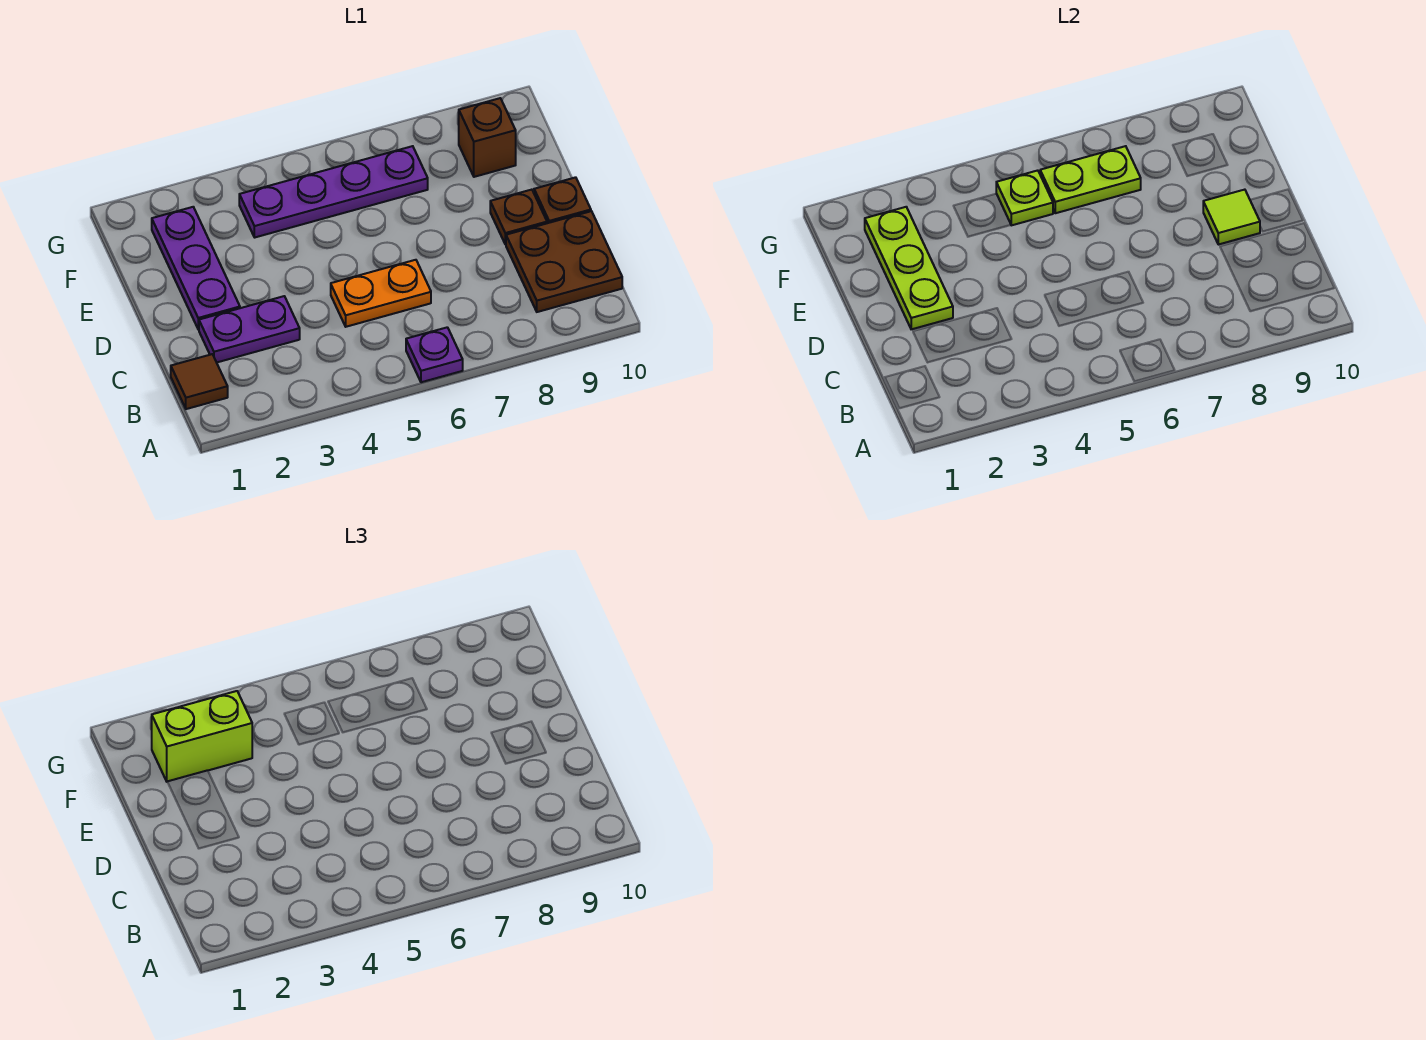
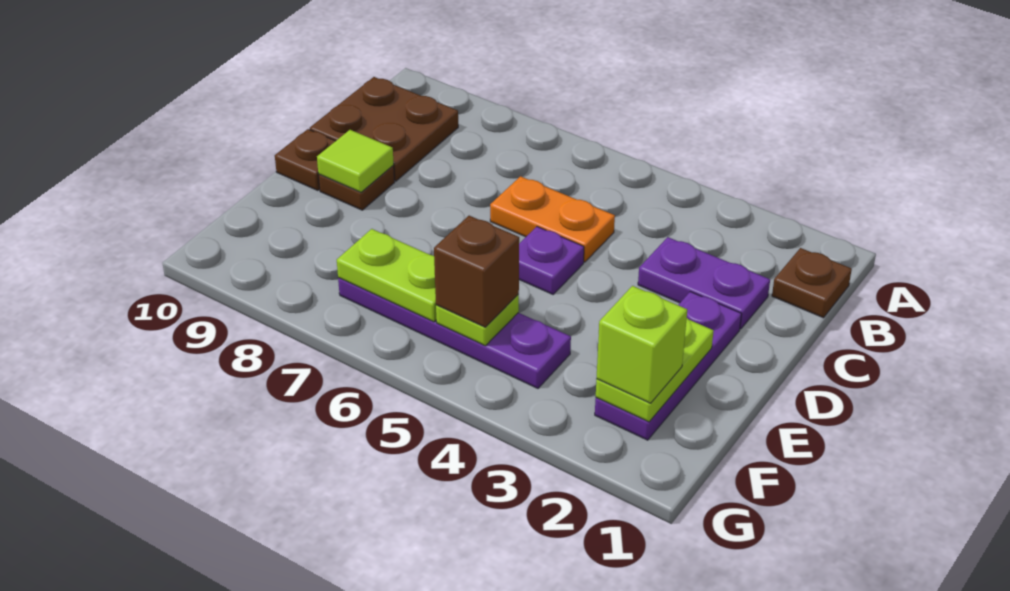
purple plate A6 level 1 -> purple plate D5 level 1
brown tile B1 level 1 -> brown plate B1 level 1
lime plate D2:F2 level 2 -> lime plate E2:F2 level 2
lime brick F2:F3 level 3 -> lime brick F2 level 3
brown brick F9 level 1 -> brown brick F5 level 3

